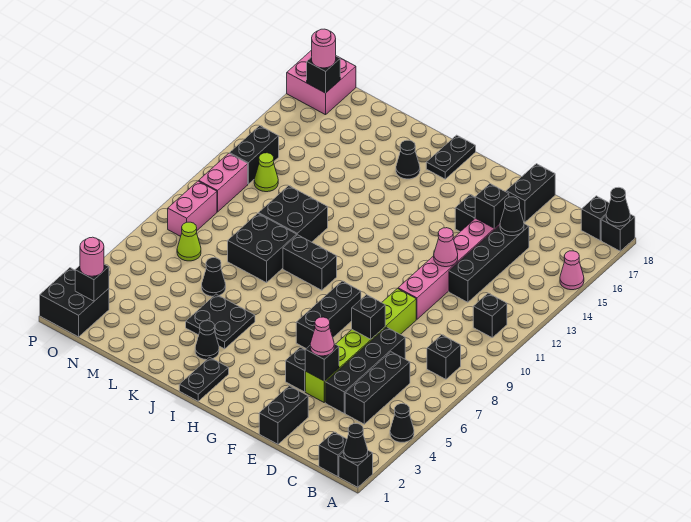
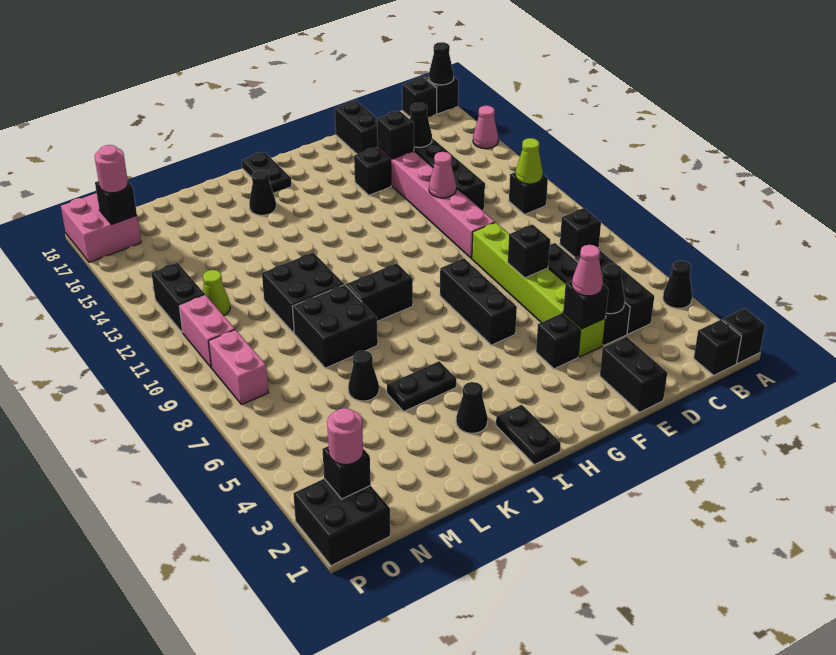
black cone A1 level 2 -> black cone D4 level 2
black plate J4:K5 level 1 -> black plate J5:K5 level 1
lime cone N7 level 1 -> lime cone B11 level 2

